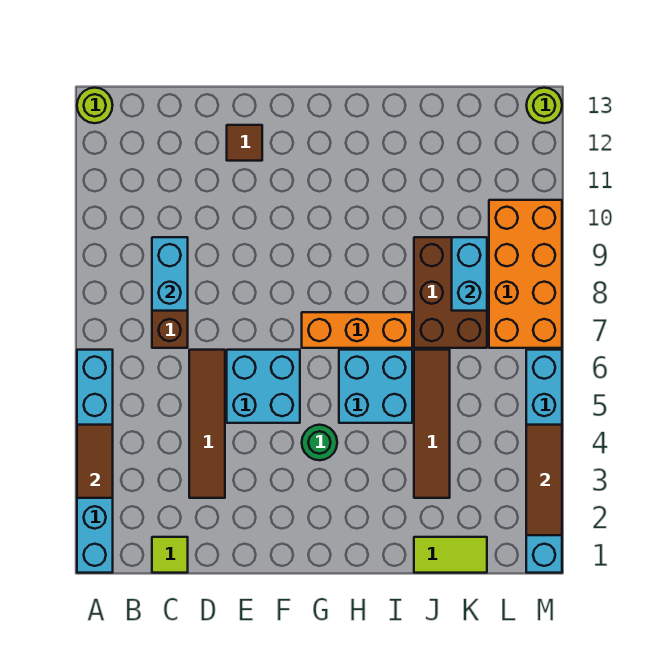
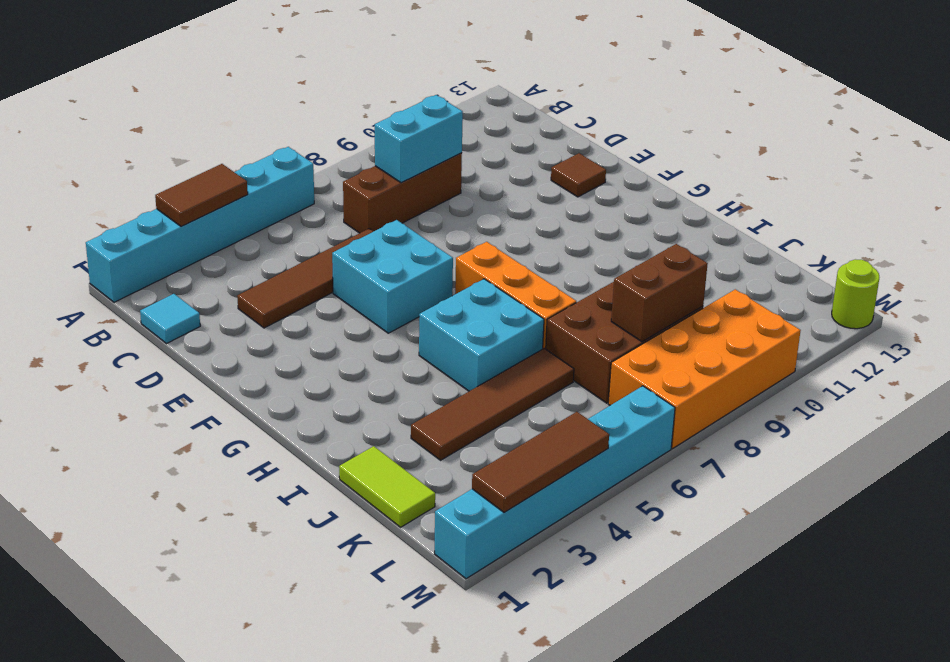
lime round brick A13 level 1 -> none
lime tile C1 level 1 -> cyan tile C1 level 1
green round brick G4 level 1 -> none
cyan brick K8:K9 level 2 -> brown brick K8:K9 level 2

